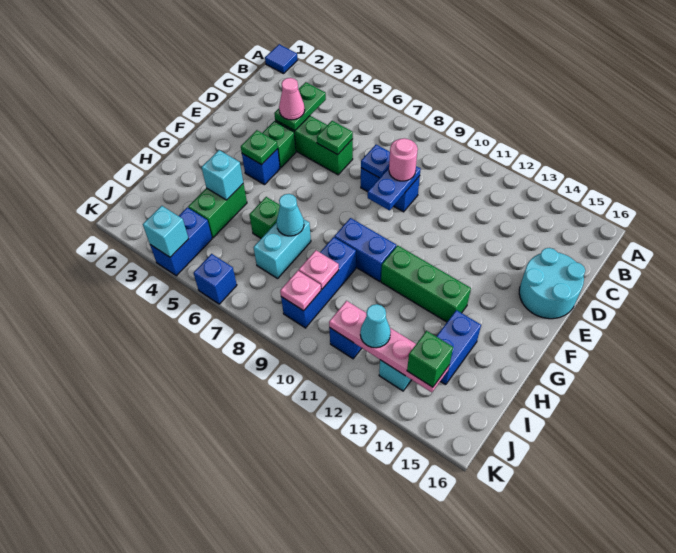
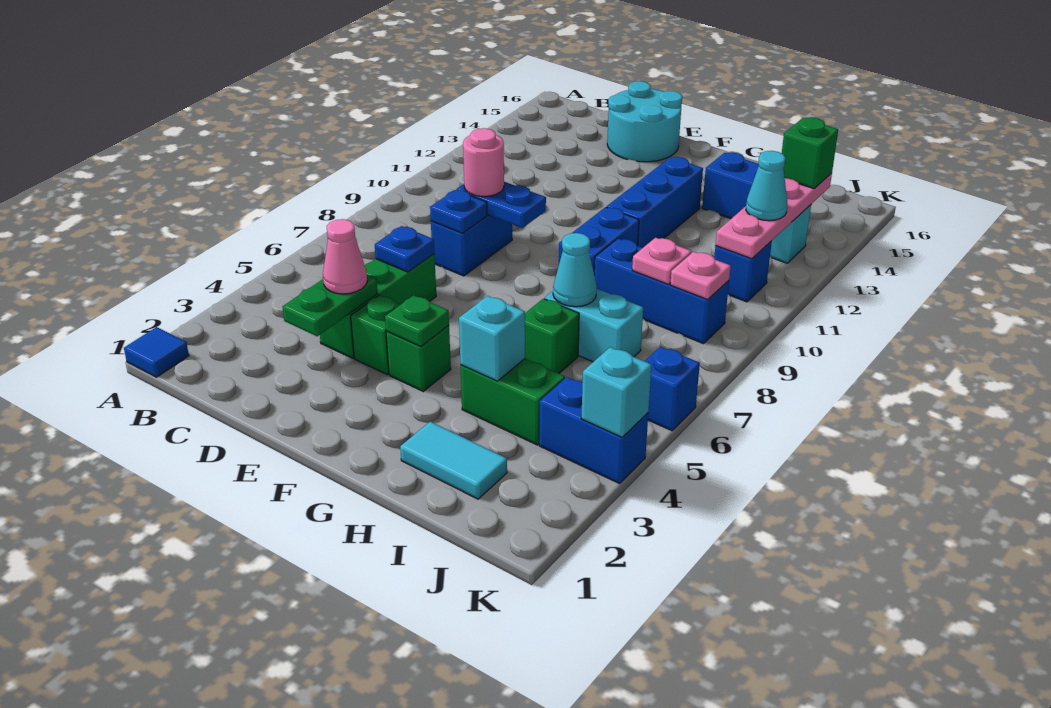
green plate C4:D4 level 2 -> green plate D3:D4 level 2
green plate D6 level 2 -> blue plate D6 level 2
blue brick F4 level 1 -> green brick F4 level 1
green brick G11:G13 level 1 -> blue brick G11:G13 level 1
none -> cyan tile H2:I2 level 1

